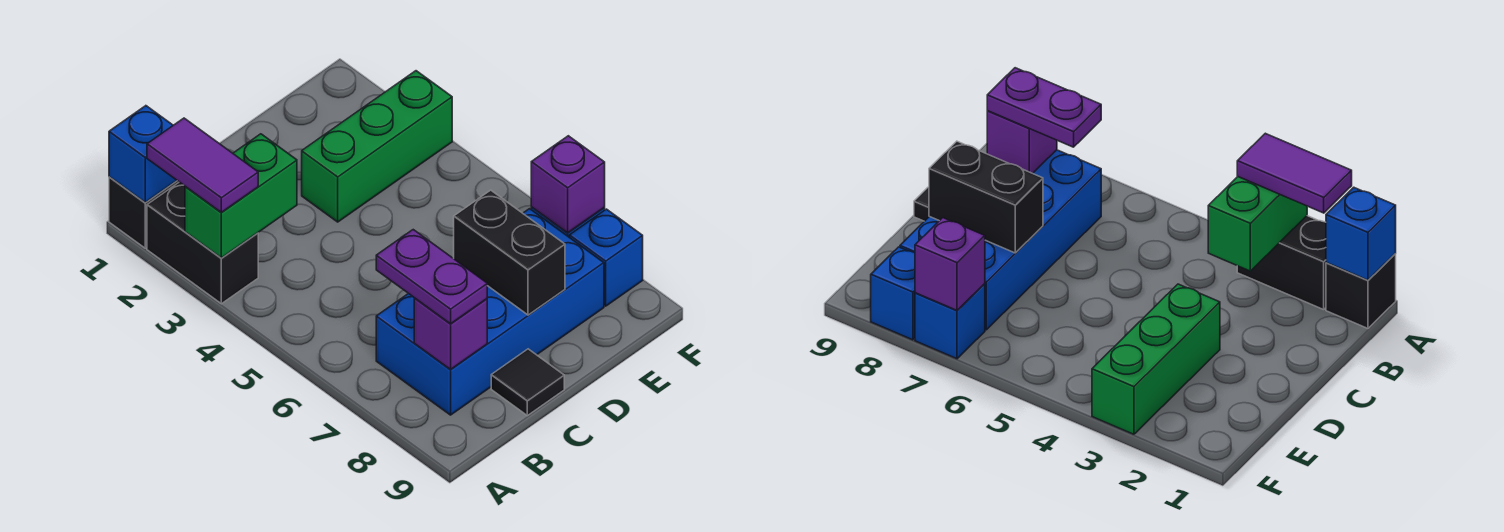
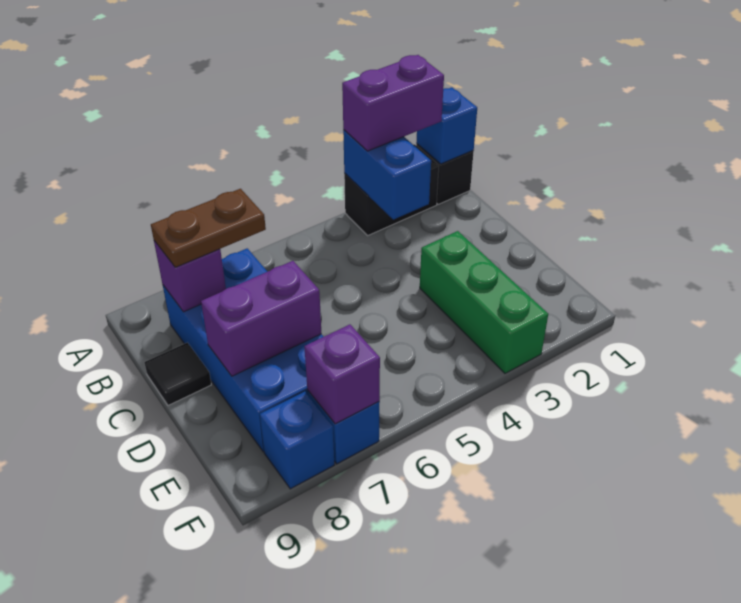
purple tile A2:A3 level 3 -> purple brick A2:A3 level 3
green brick A3:B3 level 2 -> blue brick A3:B3 level 2
purple plate B7:B8 level 3 -> brown plate B7:B8 level 3
black brick D7:D8 level 2 -> purple brick D7:D8 level 2

